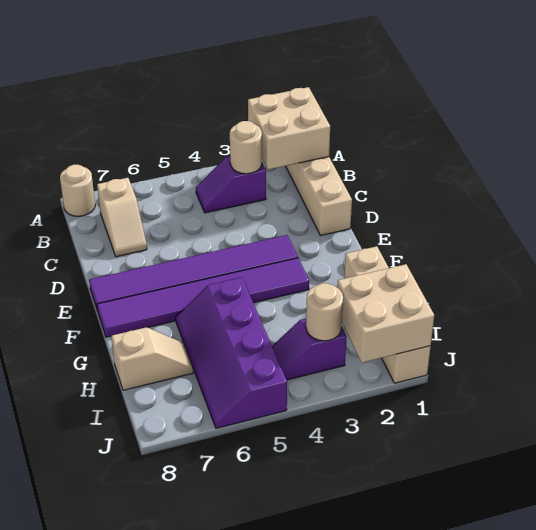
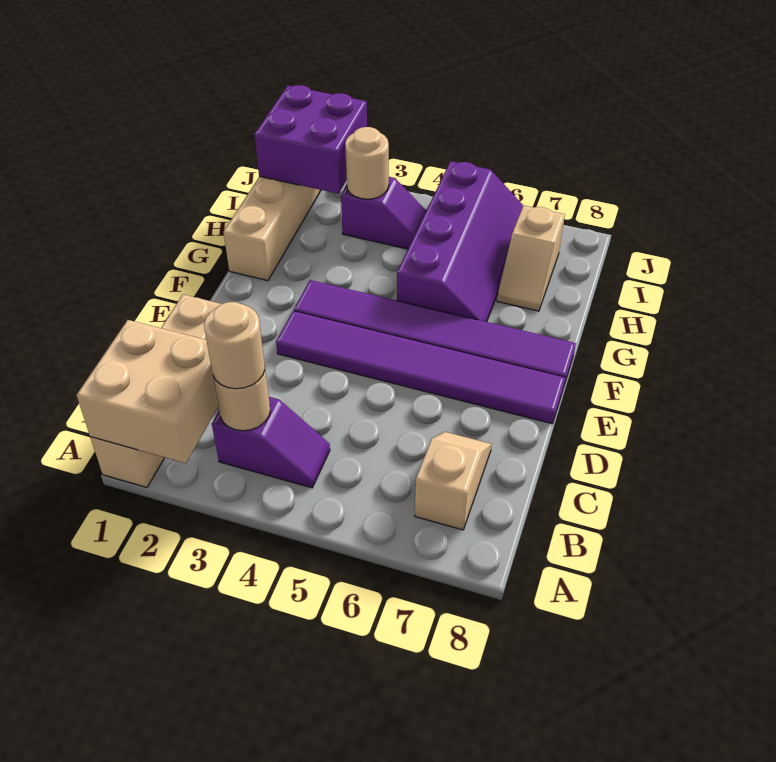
tan round brick A8 level 1 -> tan round brick B3 level 3
tan slope H7:H8 level 1 top 8 -> tan slope H7:I7 level 1 top I
tan brick I1:J2 level 2 -> purple brick I1:J2 level 2

